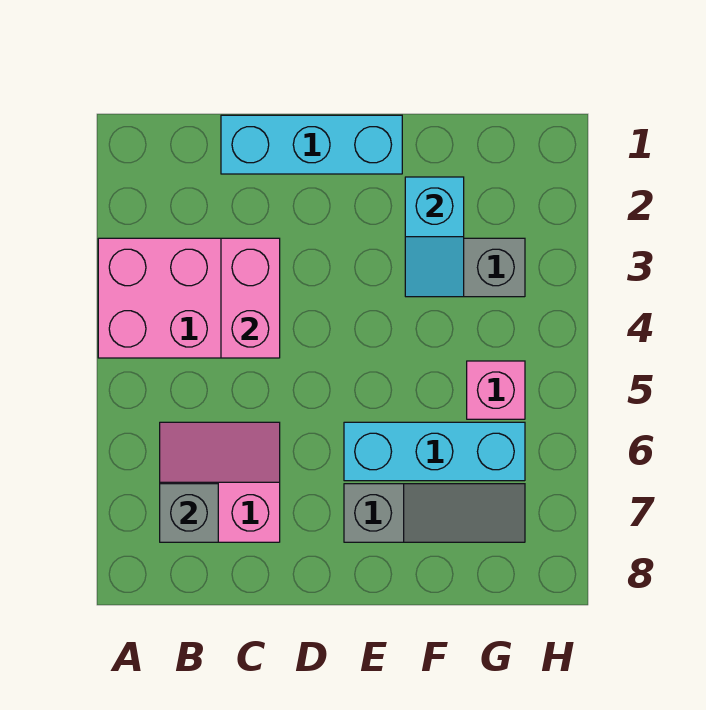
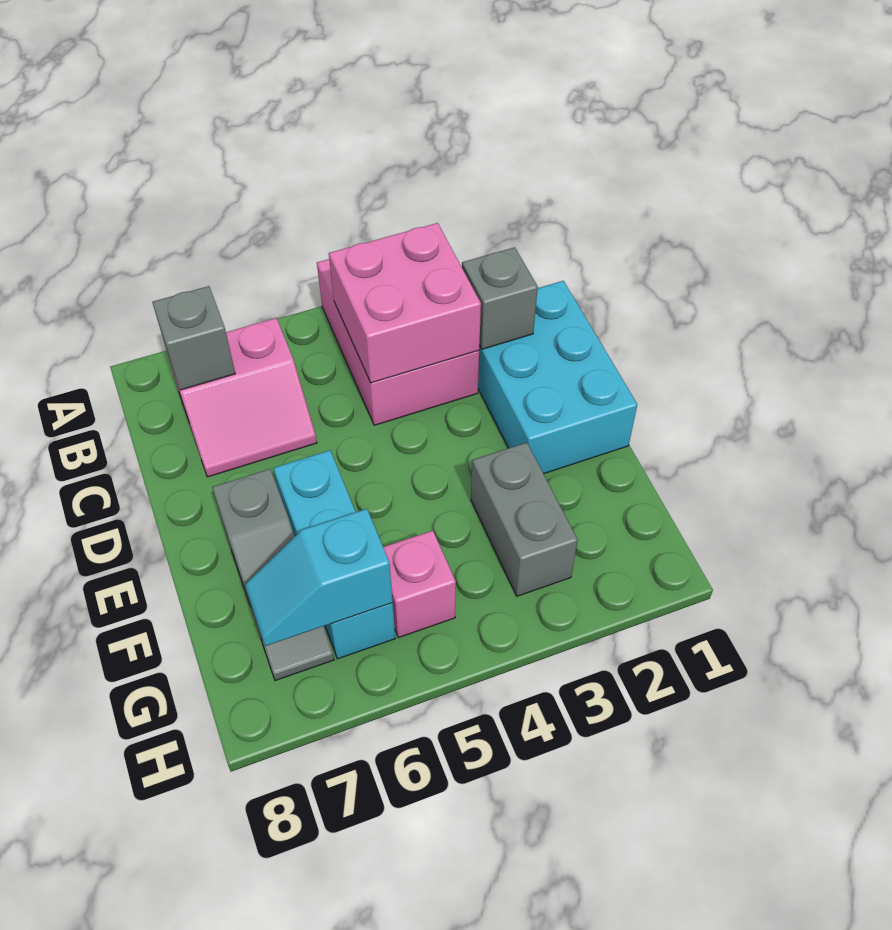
pink slope B6:C7 level 1 top 7 -> pink slope B6:C7 level 1 top B
cyan brick C1:E1 level 1 -> cyan brick C1:E2 level 1
none -> grey brick C2 level 2
pink brick C3:C4 level 2 -> pink brick B3:C4 level 2
cyan slope F2:F3 level 2 top 2 -> cyan slope G6:G7 level 2 top 6

